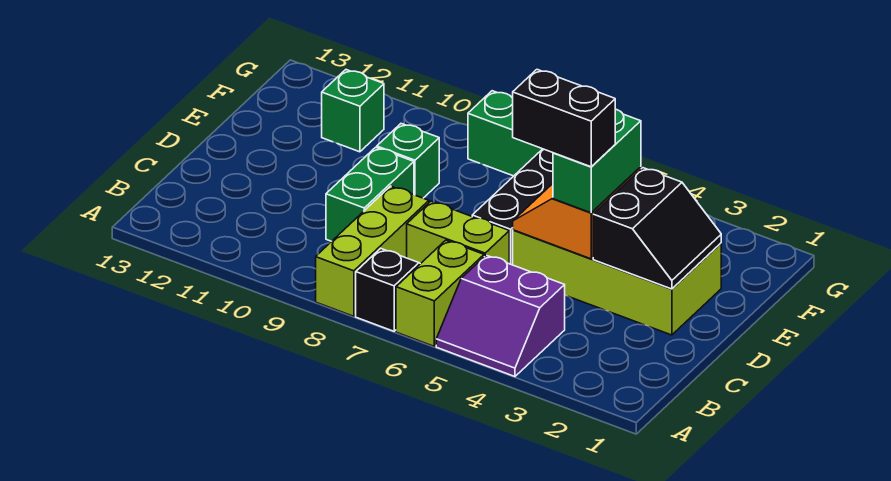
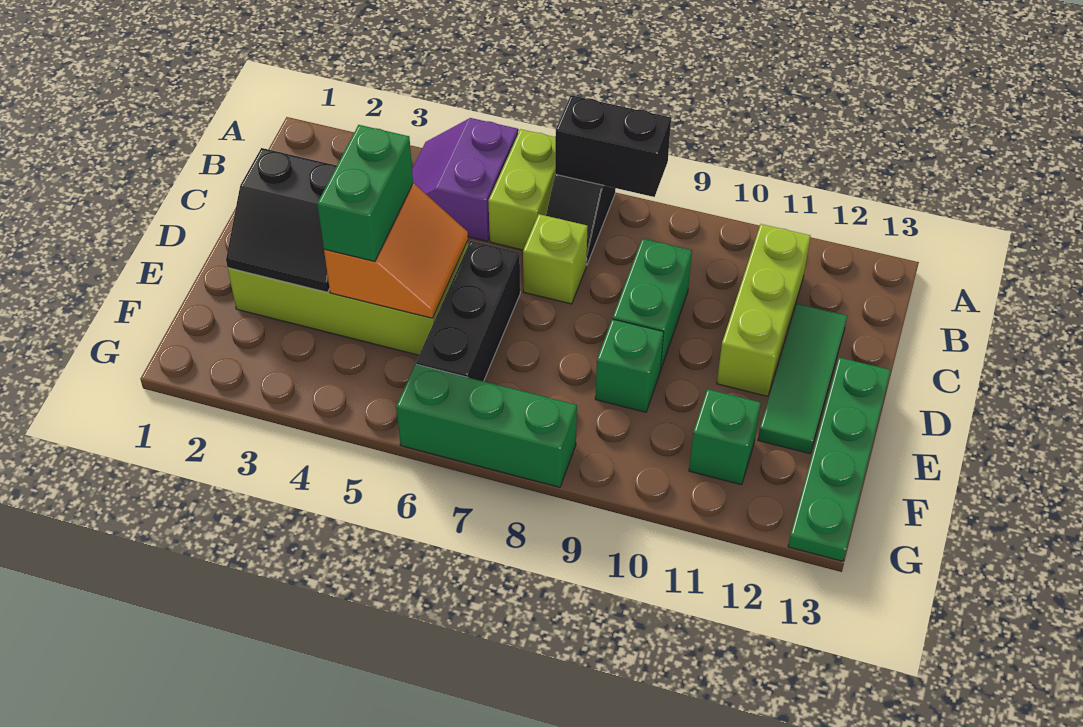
purple slope A4:B5 level 1 top B -> purple slope A4:B5 level 1 top 5
lime brick A8:C8 level 1 -> lime brick B11:D11 level 1
lime brick C6:C7 level 1 -> lime brick C7 level 1
none -> green tile C12:E12 level 1
black slope D2:E3 level 2 top 3 -> black slope D2:E3 level 2 top D
black brick D4:D5 level 4 -> black brick A7:A8 level 2
none -> green plate D13:G13 level 1

